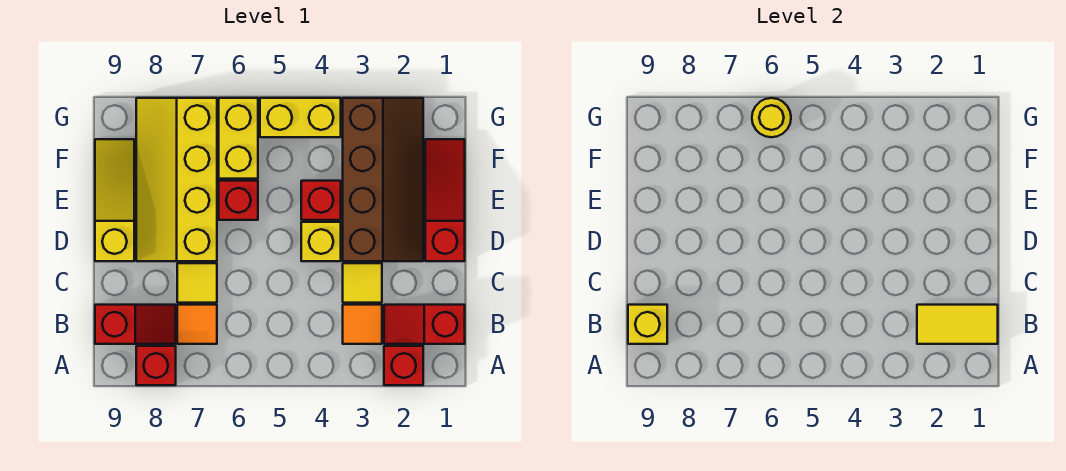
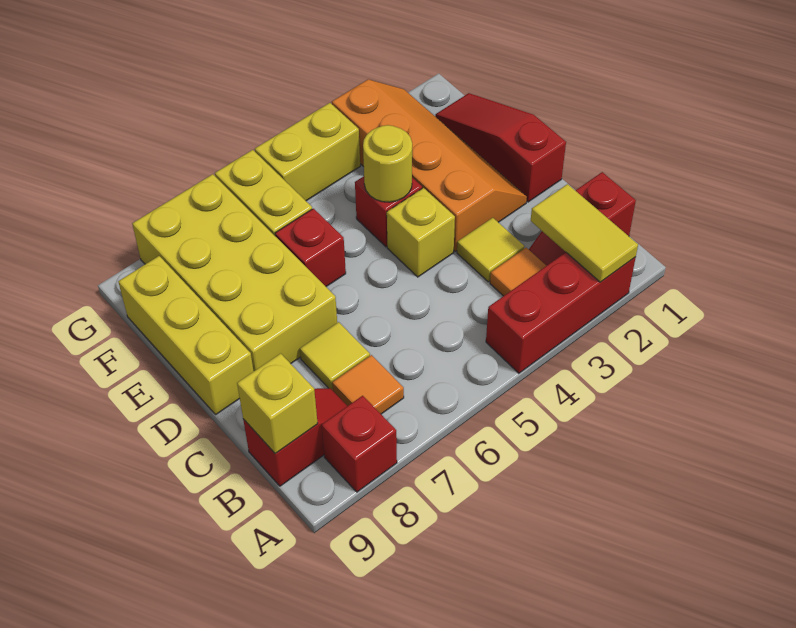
red brick A2 level 1 -> red brick A2:A4 level 1
yellow tile B1:B2 level 2 -> yellow tile A2:B2 level 2
brown slope D2:G3 level 1 top 3 -> orange slope D2:G3 level 1 top 3
yellow slope D7:G8 level 1 top 7 -> yellow brick D7:G8 level 1
yellow slope D9:F9 level 1 top D -> yellow brick D9:F9 level 1
yellow round brick G6 level 2 -> yellow round brick E4 level 2

